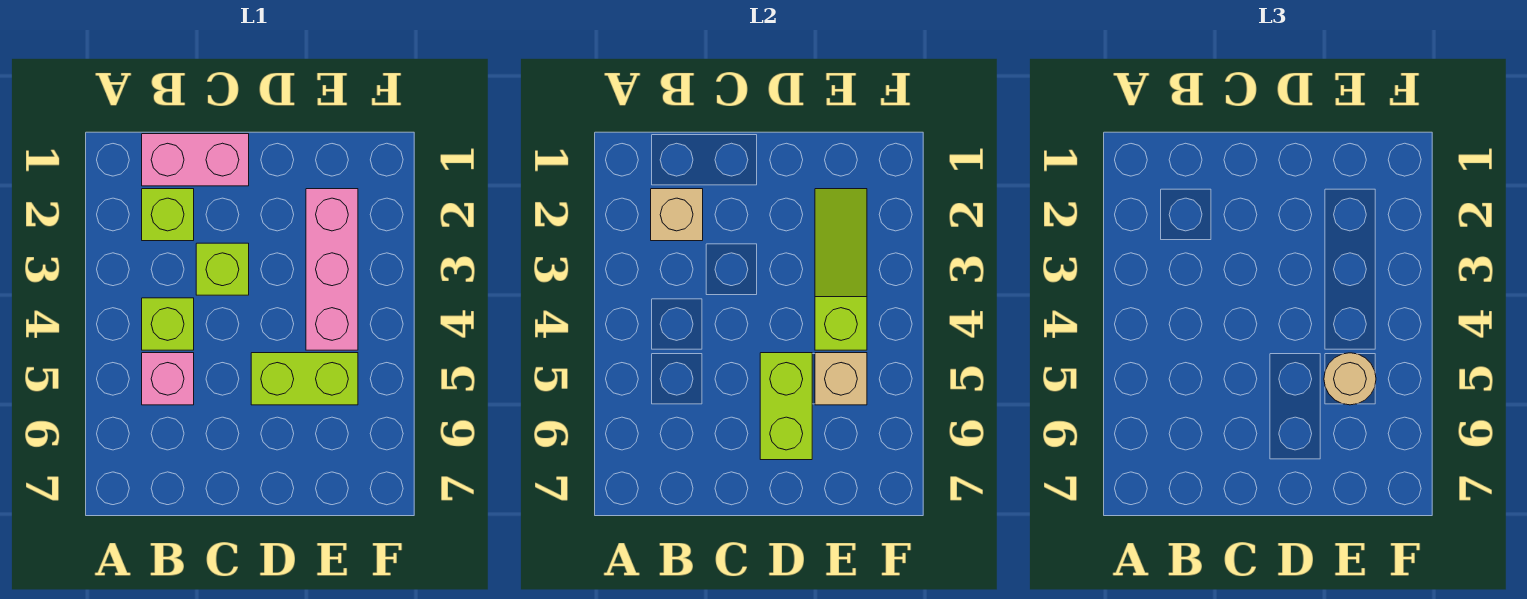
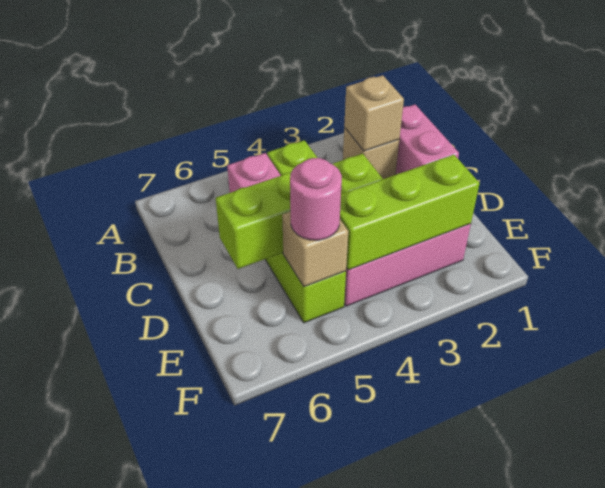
lime brick B2 level 1 -> tan brick B2 level 1
lime slope E2:E4 level 2 top 4 -> lime brick E2:E4 level 2
tan round brick E5 level 3 -> pink round brick E5 level 3

